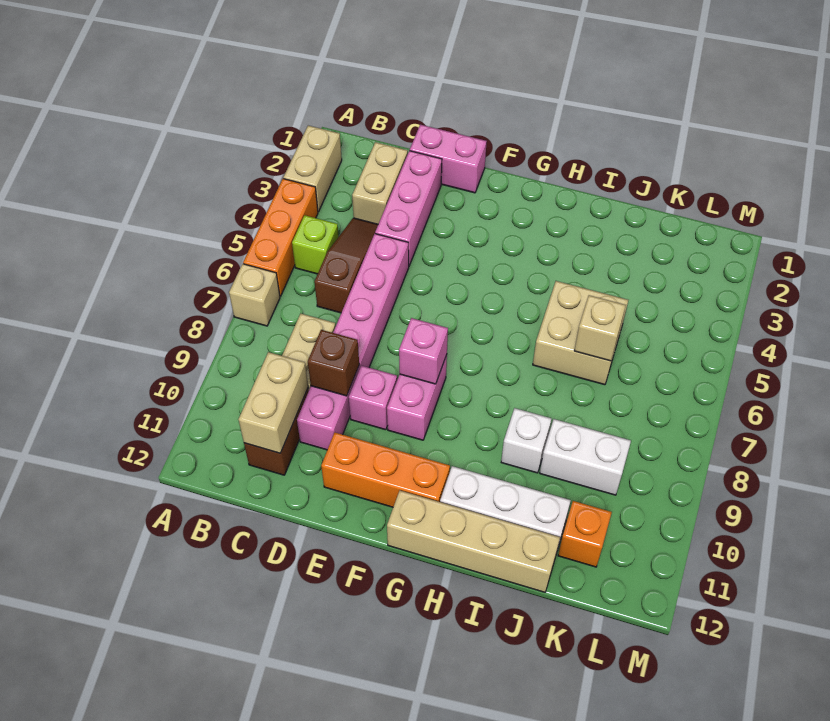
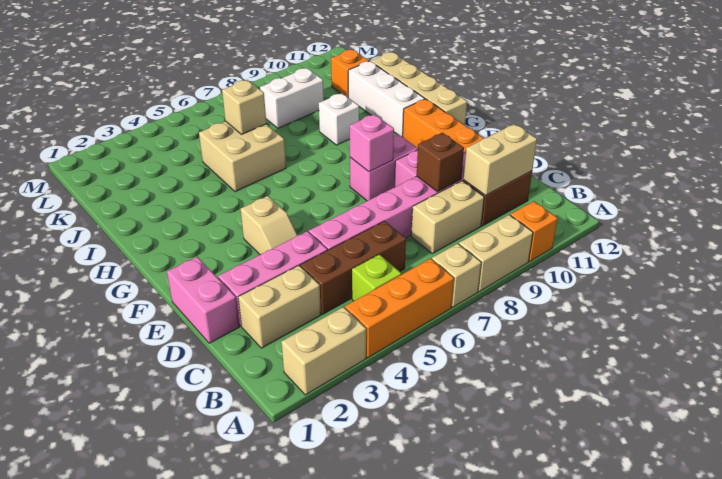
none -> tan brick A8:A9 level 1
none -> orange brick A10 level 1
brown slope C4:C6 level 1 top 6 -> brown brick C4:C6 level 1
none -> tan slope E4:F4 level 1 top F
white brick J9:K9 level 1 -> white brick K8:K9 level 1

